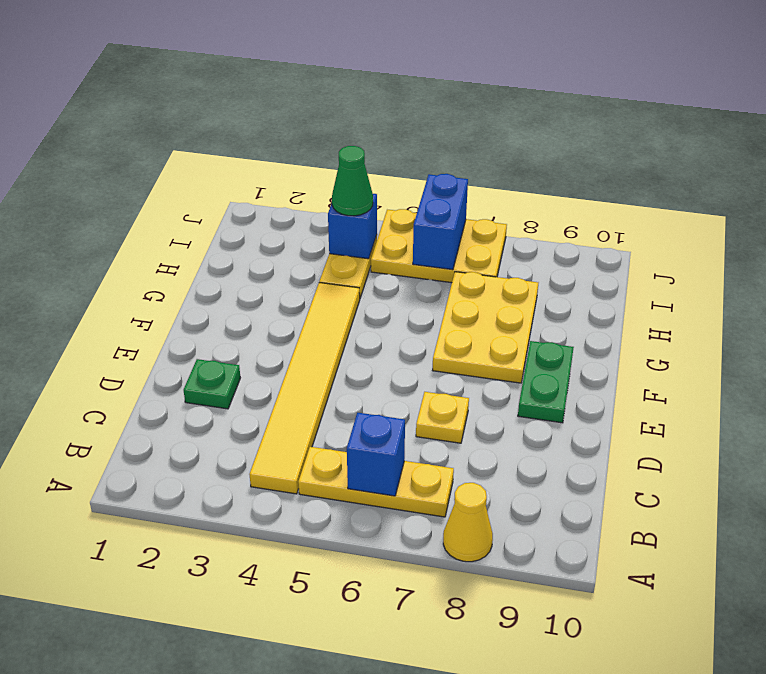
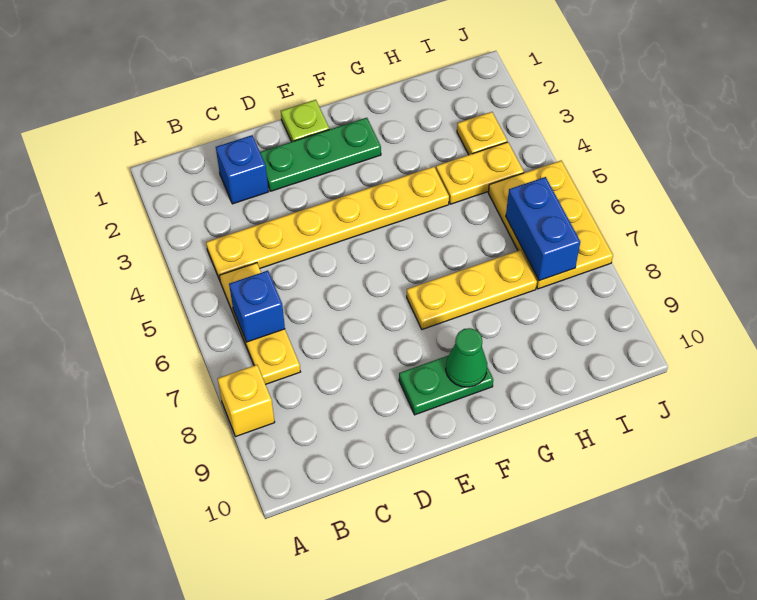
yellow cone A8 level 1 -> yellow brick A8 level 1
yellow tile B4:G4 level 1 -> yellow plate B4:G4 level 1
green plate D2 level 1 -> green plate D2:F2 level 1
yellow plate D7 level 1 -> yellow plate I3 level 1
none -> lime plate E1 level 1
yellow plate F7:H8 level 1 -> yellow plate F7:H7 level 1
blue brick I4 level 2 -> blue brick C2 level 1
green cone I4 level 3 -> green cone F9 level 2
blue brick I6:J6 level 2 -> blue brick I6:I7 level 2

